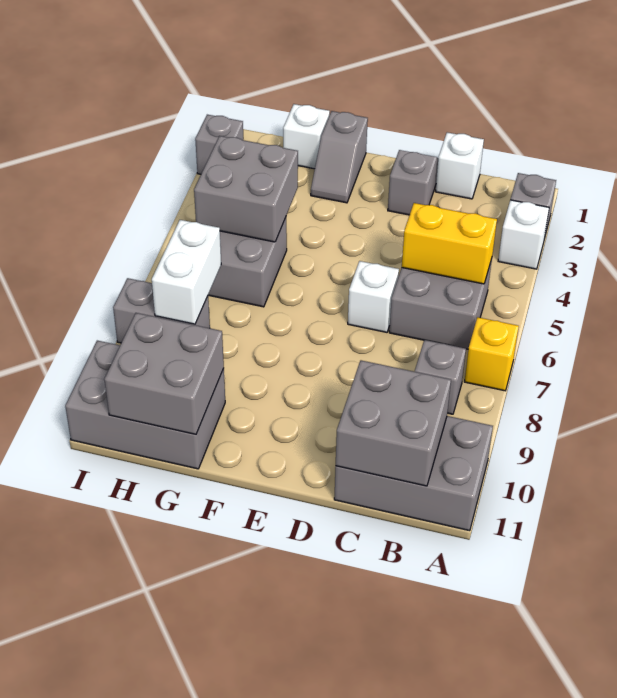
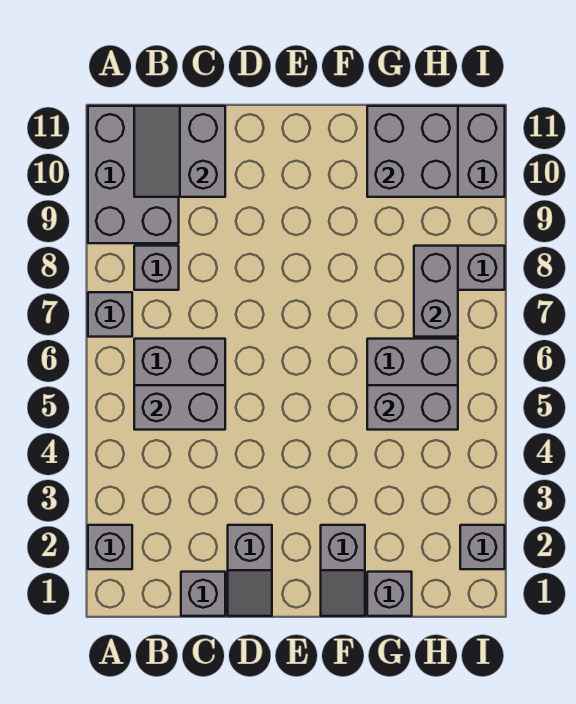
white brick A3 level 1 -> none
yellow brick A7 level 1 -> grey brick A7 level 1
grey brick A10:C11 level 1 -> grey brick A9:B11 level 1
yellow brick B5:C5 level 2 -> grey brick B5:C5 level 2
grey brick B10:C11 level 2 -> grey slope B10:C11 level 2 top C
white brick C1 level 1 -> grey brick C1 level 1
white brick D6 level 1 -> none
grey slope F1:F2 level 1 top 1 -> grey slope F1:F2 level 1 top 2
white brick G1 level 1 -> grey brick G1 level 1
grey brick G4:H5 level 2 -> grey brick G5:H5 level 2
white brick H7:H8 level 2 -> grey brick H7:H8 level 2

